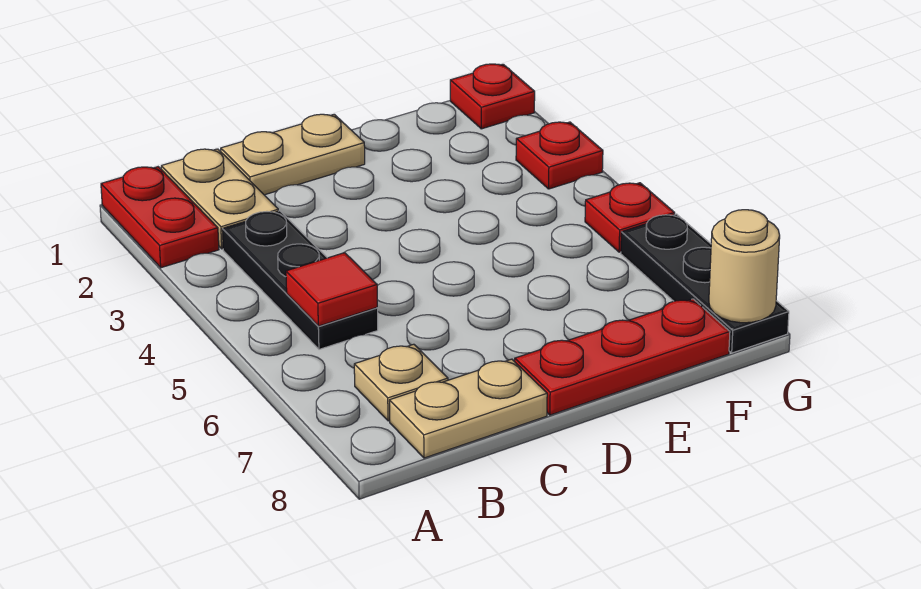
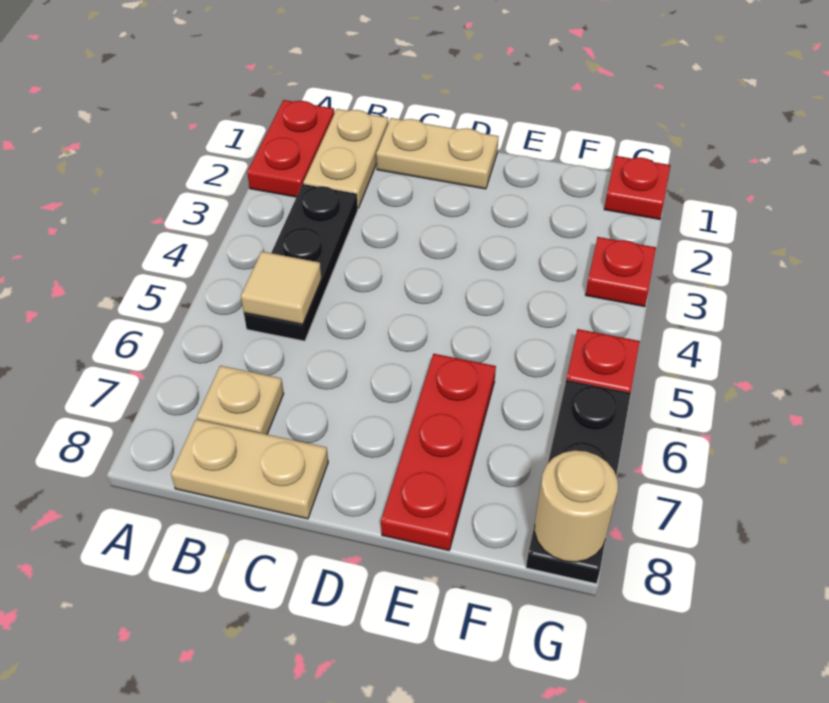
red tile B5 level 2 -> tan tile B5 level 2
red plate D8:F8 level 1 -> red plate E6:E8 level 1

